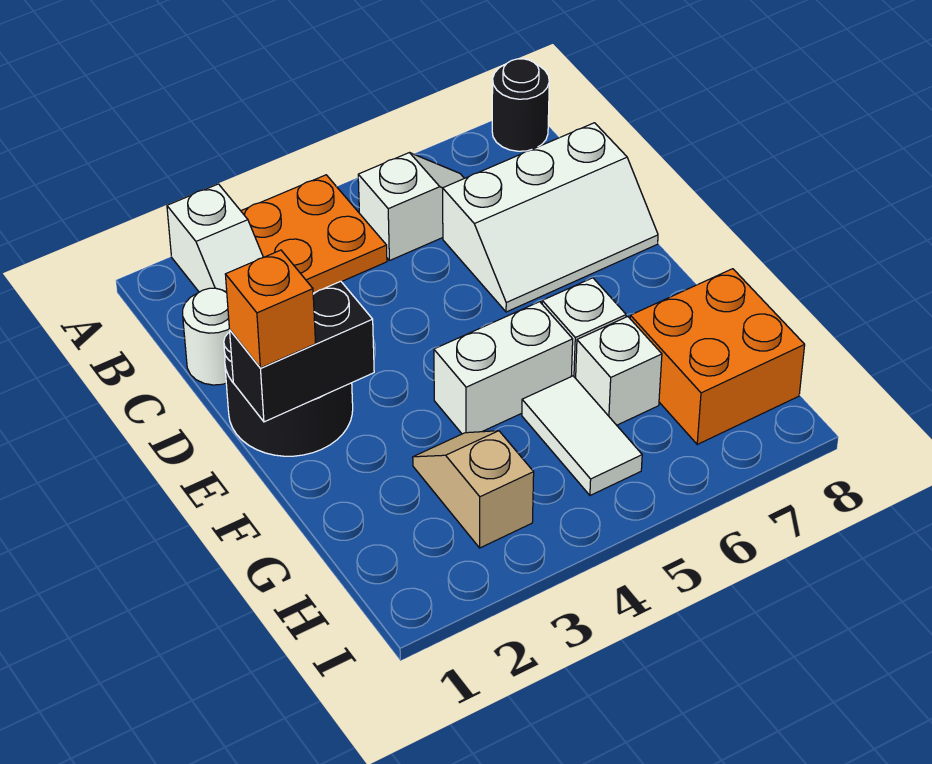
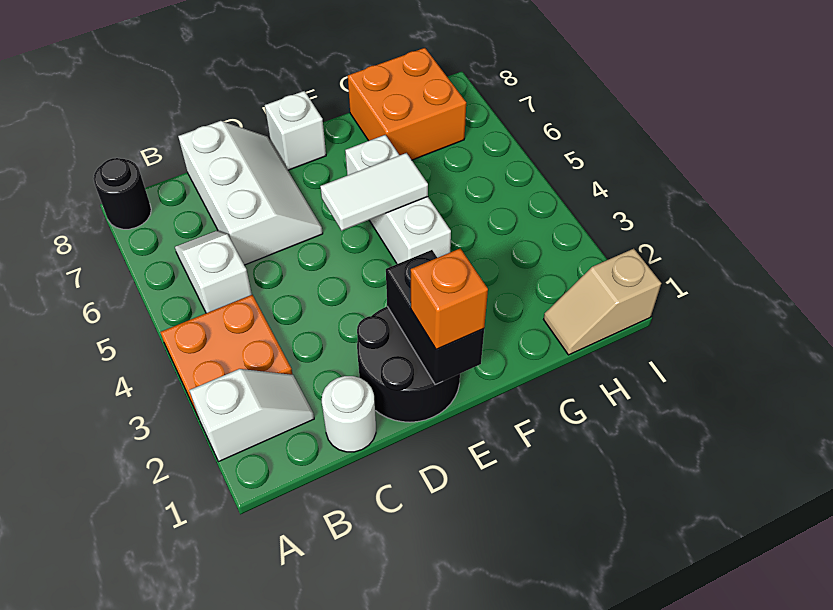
tan slope G3:H3 level 1 top H -> tan slope H1:I1 level 1 top I
white tile G5:H5 level 1 -> white tile E5:F5 level 2
white brick G6 level 1 -> white brick E8 level 1

